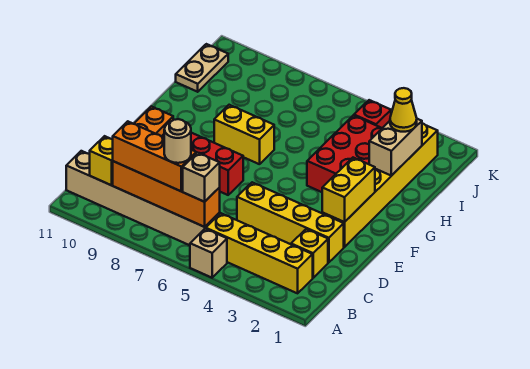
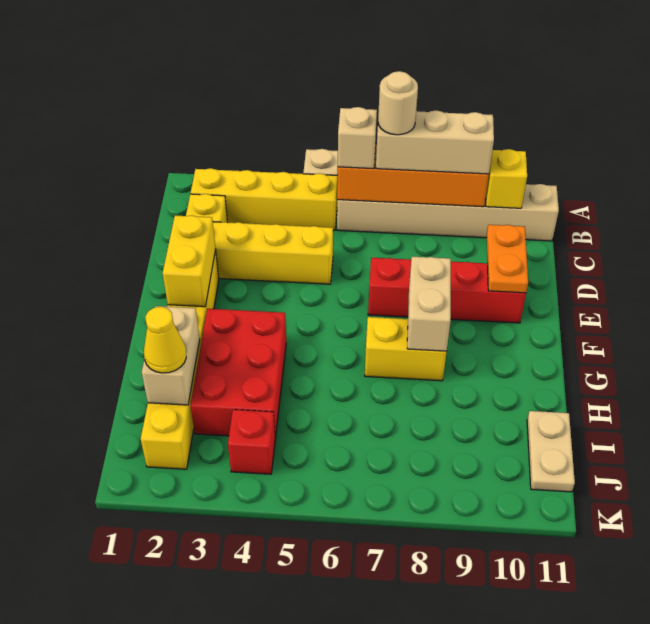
orange brick B7:B9 level 3 -> tan brick B7:B9 level 3
none -> tan brick F8:G8 level 2

